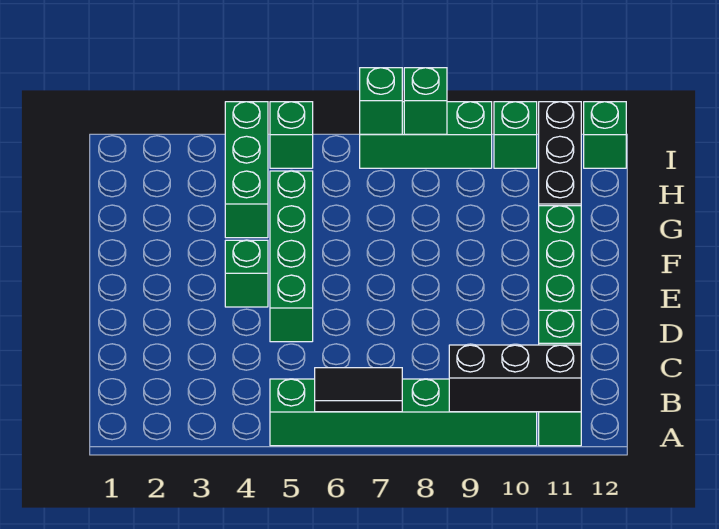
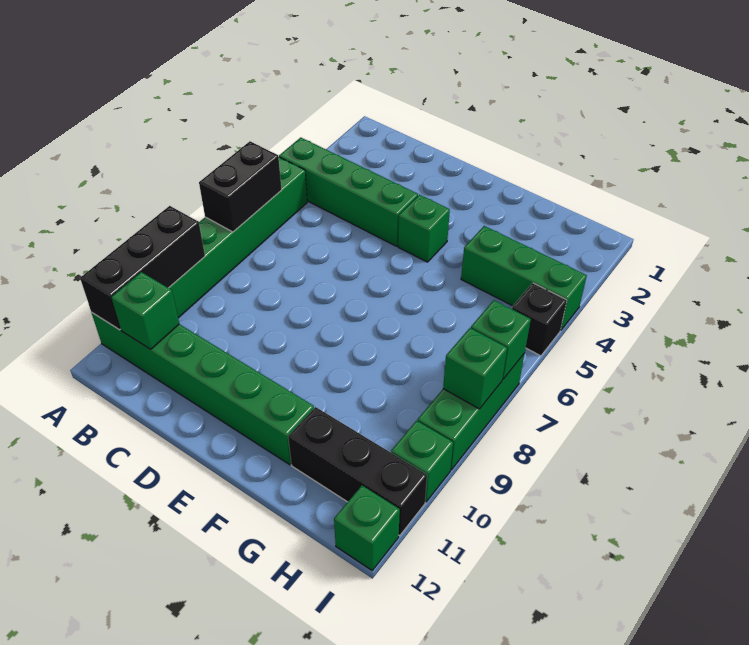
black tile A6:A7 level 2 -> black brick A6:A7 level 2
green brick D5:G5 level 1 -> green brick A4:D4 level 1
green brick I5 level 1 -> black brick I5 level 1

